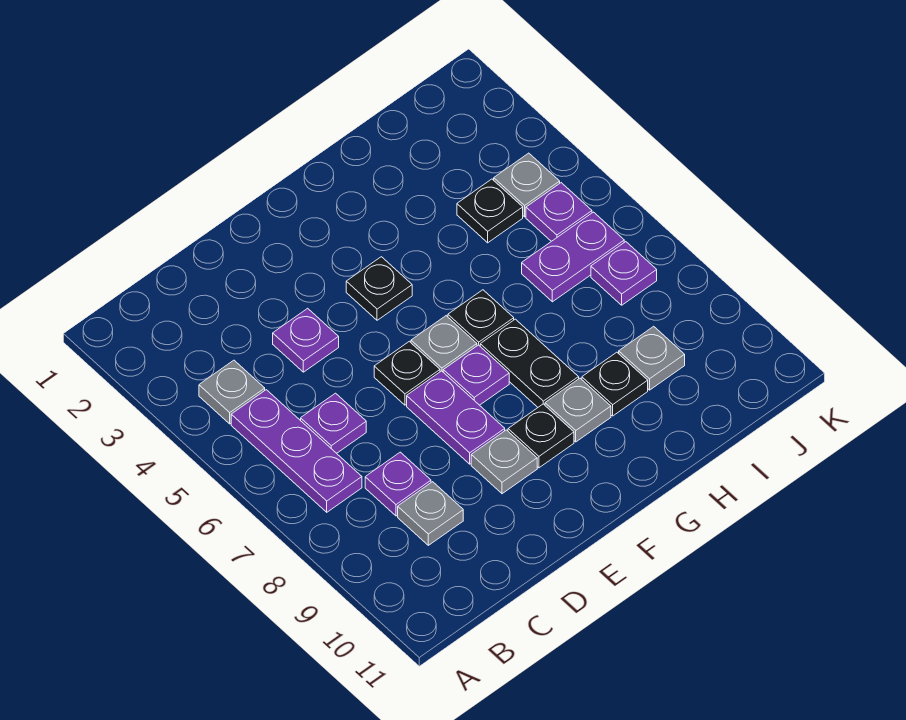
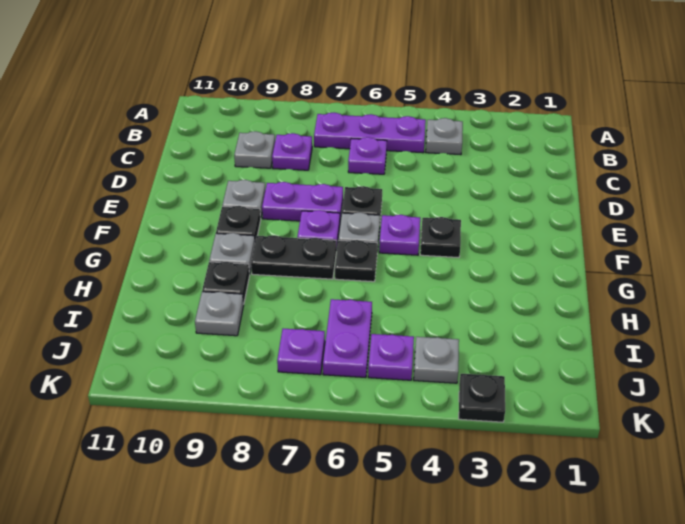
purple plate D4 level 1 -> purple plate F5 level 1
black plate I4 level 1 -> black plate K3 level 1

